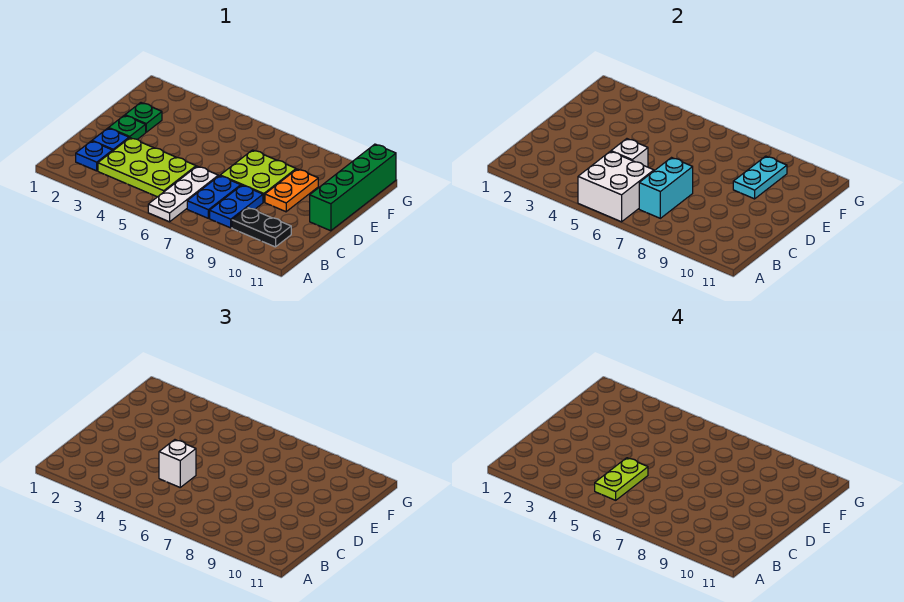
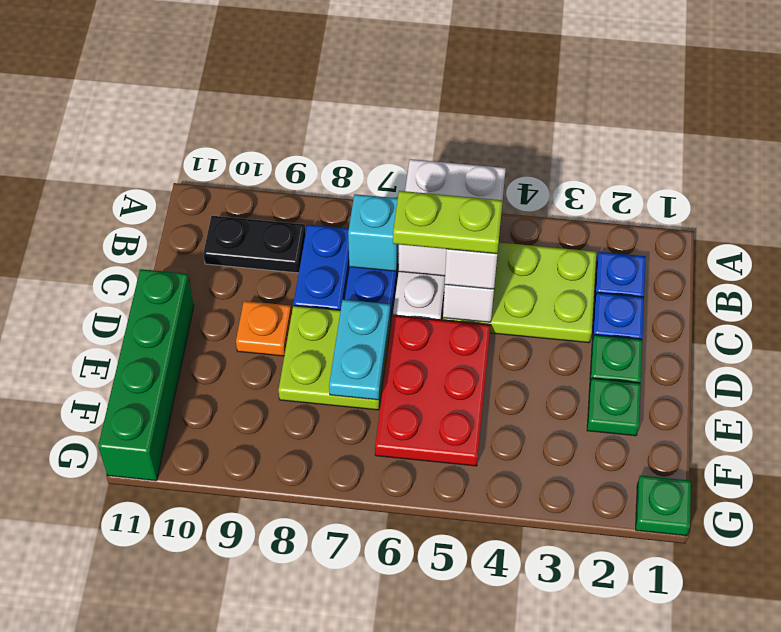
lime plate B5:C5 level 4 -> lime plate C5:C6 level 4
cyan brick B7:C7 level 2 -> cyan brick B7 level 2
none -> red plate D5:F6 level 1
orange plate D9:E9 level 1 -> orange plate D9 level 1
cyan plate E9:F9 level 2 -> cyan plate D7:E7 level 2
none -> green plate G1 level 1

